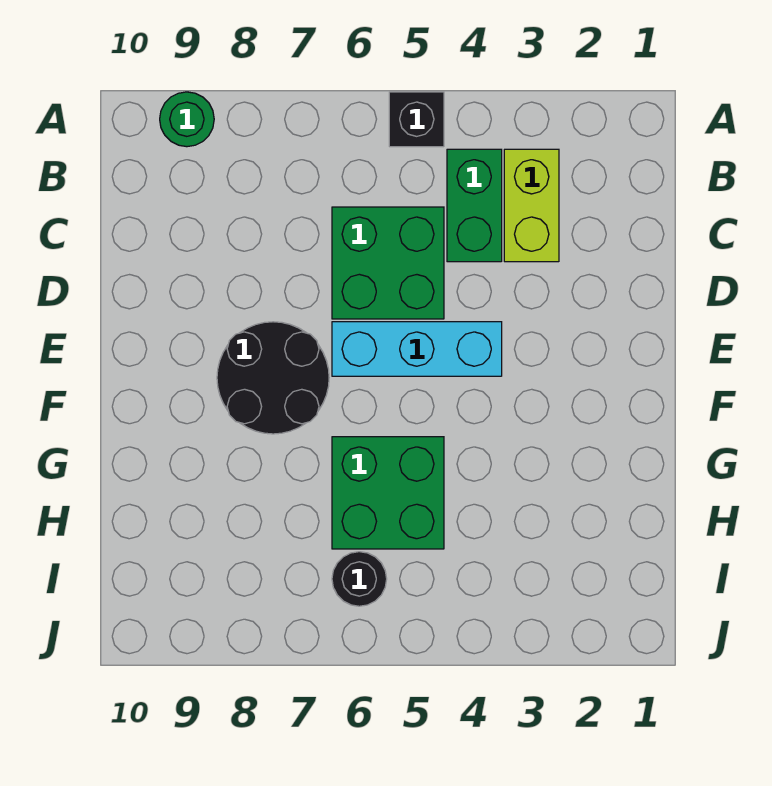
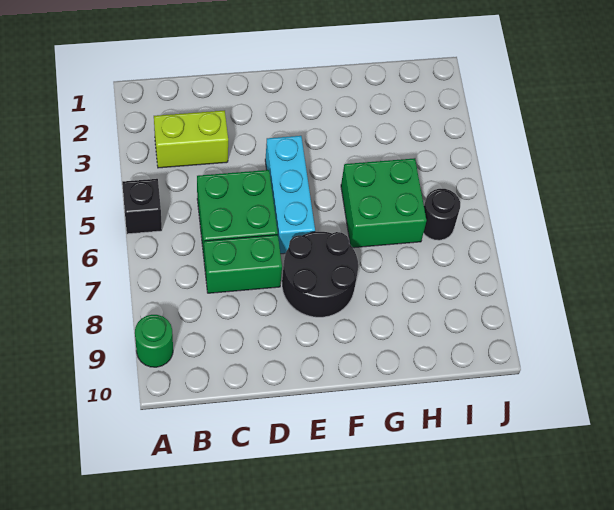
green brick B4:C4 level 1 -> green brick C7:D7 level 1

